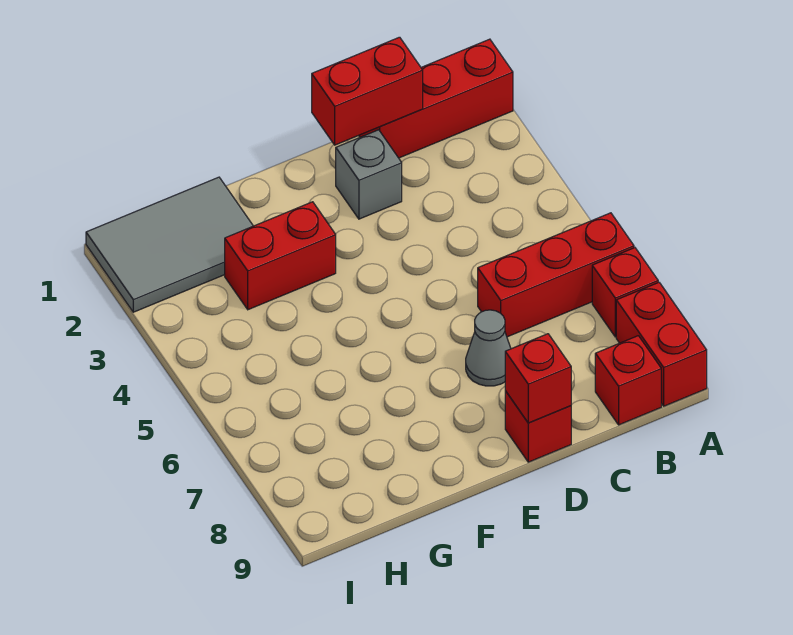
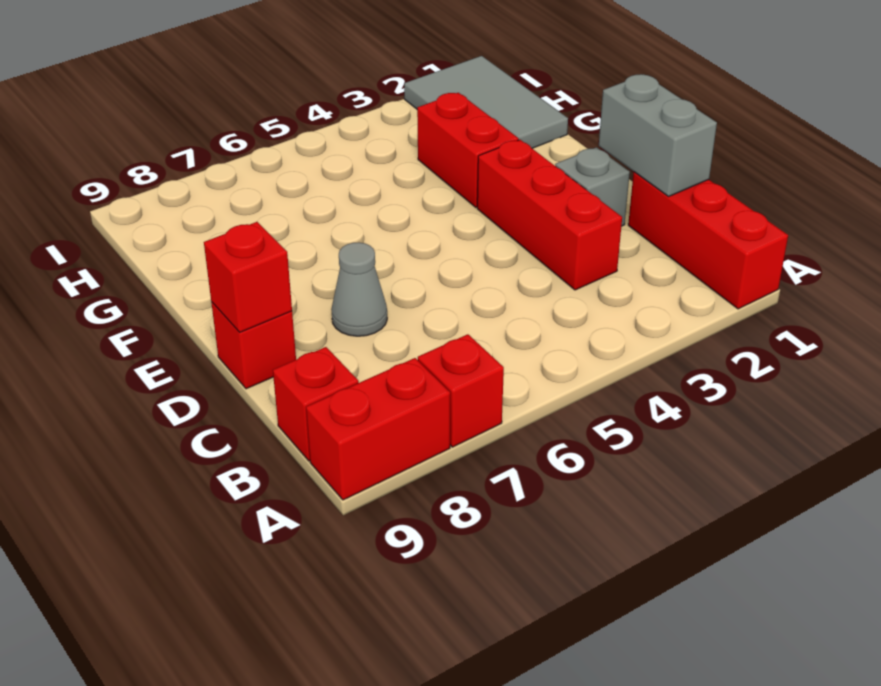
red brick A6:C6 level 1 -> red brick C3:E3 level 1
red brick C1:D1 level 2 -> grey brick C1:D1 level 2

